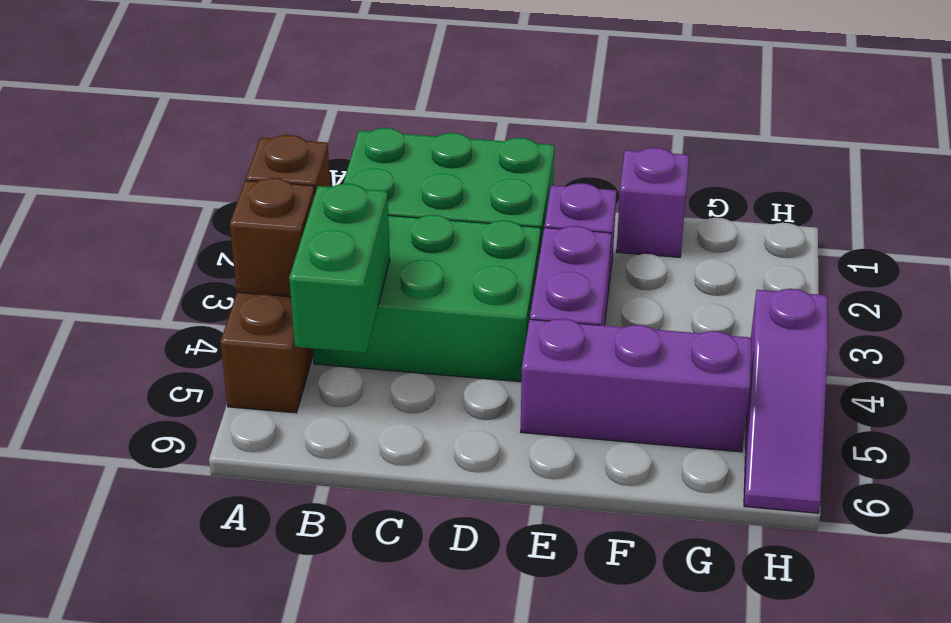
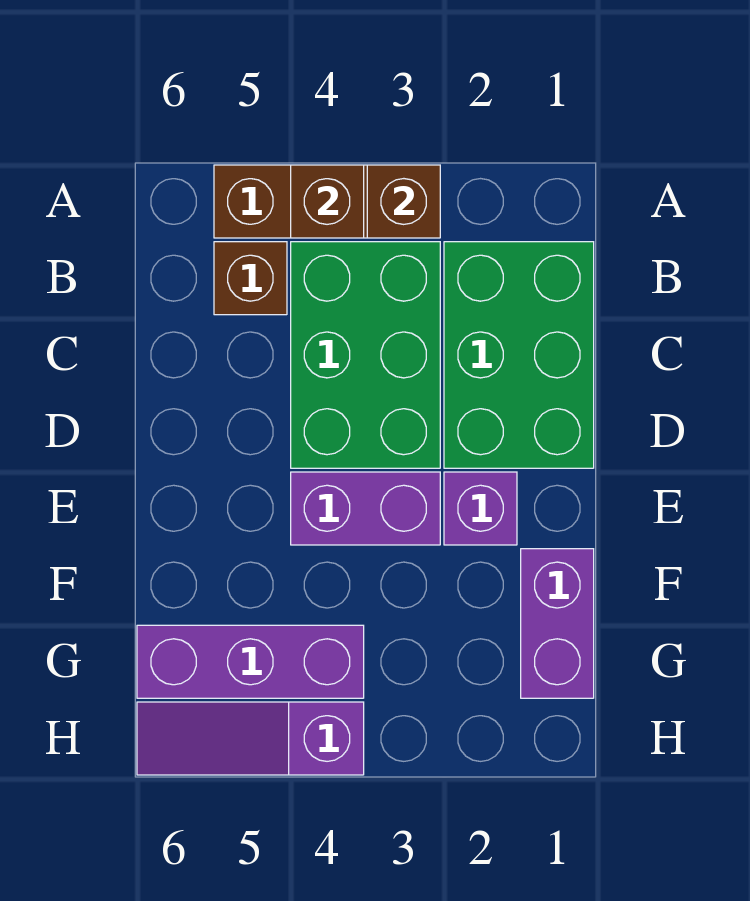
green brick B4:B5 level 2 -> none
none -> brown brick B5 level 1
purple brick E5:G5 level 1 -> purple brick G4:G6 level 1
purple brick F1 level 1 -> purple brick F1:G1 level 1

